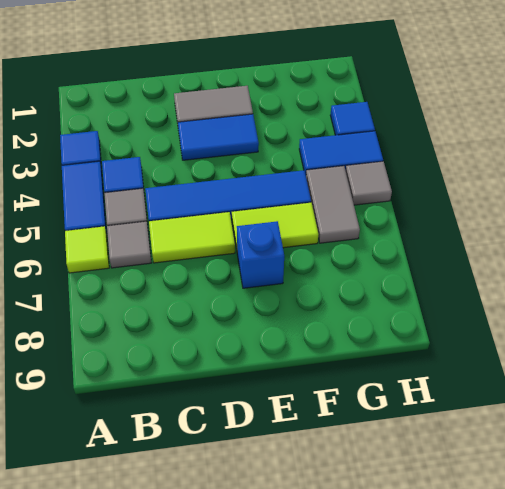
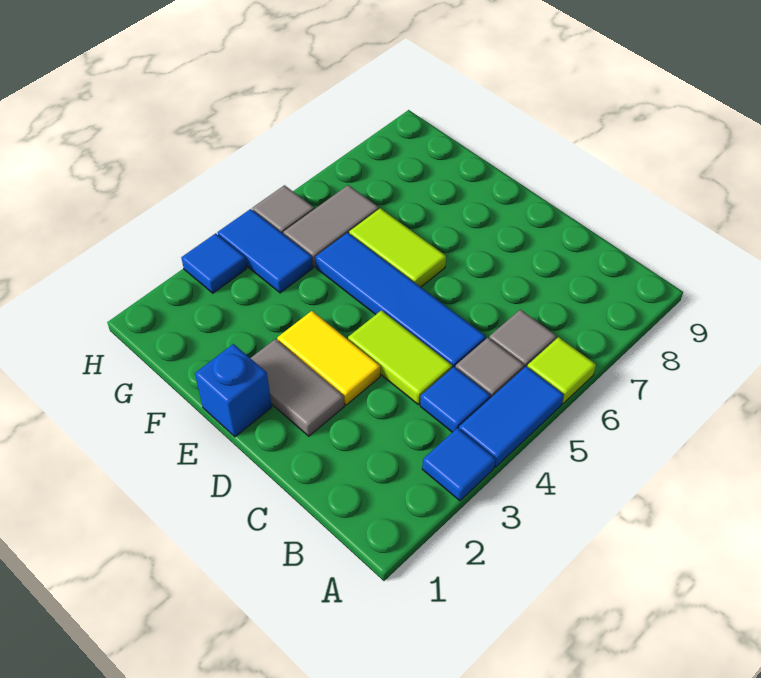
lime tile C6:D6 level 1 -> lime tile C4:D4 level 1
blue tile D3:E3 level 1 -> yellow tile D3:E3 level 1
blue brick E7 level 1 -> blue brick E1 level 1

